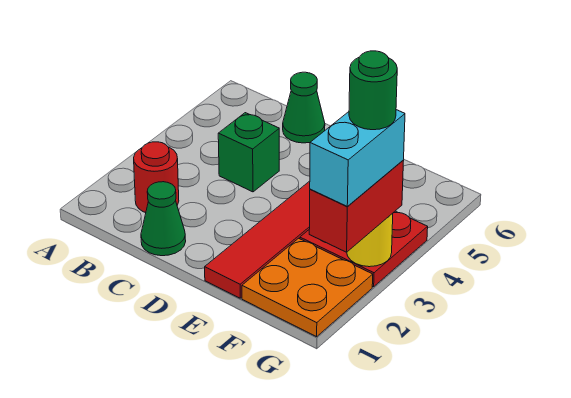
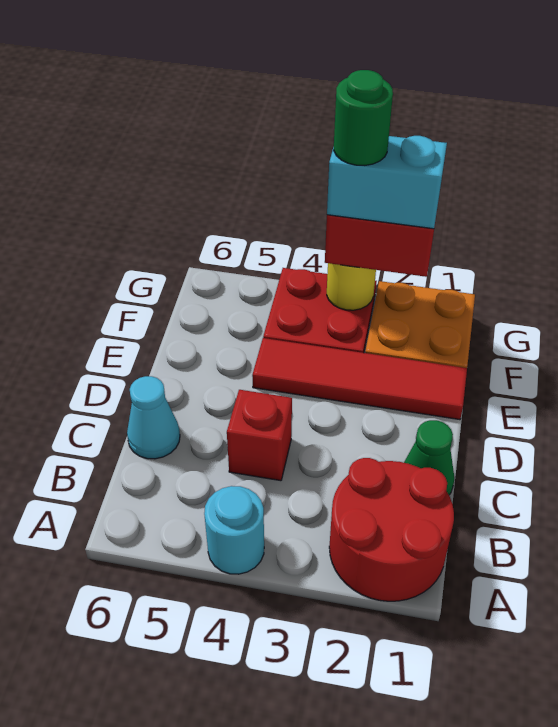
none -> cyan round brick A4 level 1
red round brick B2 level 1 -> red round brick A1:B2 level 1
green brick C4 level 1 -> red brick C4 level 1
green cone C6 level 1 -> cyan cone C6 level 1

